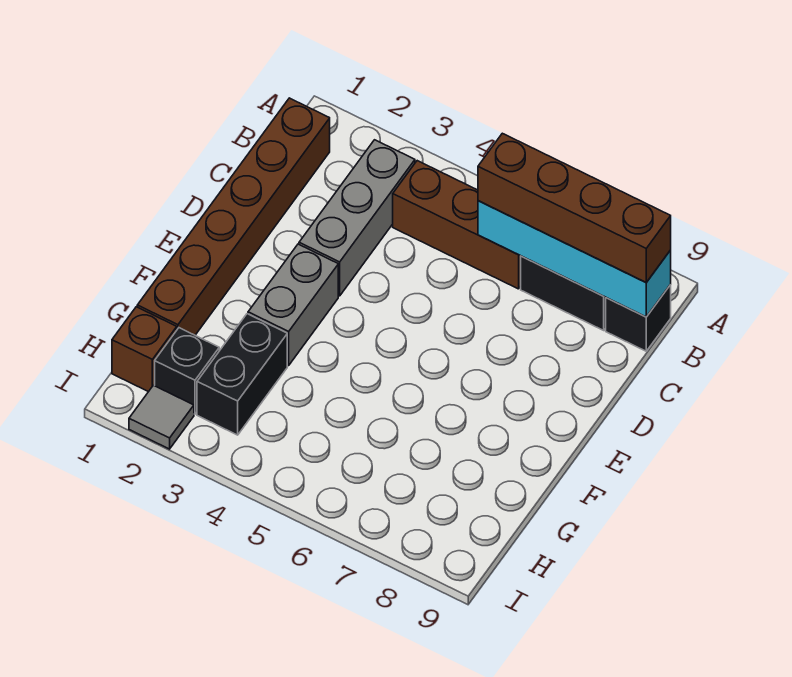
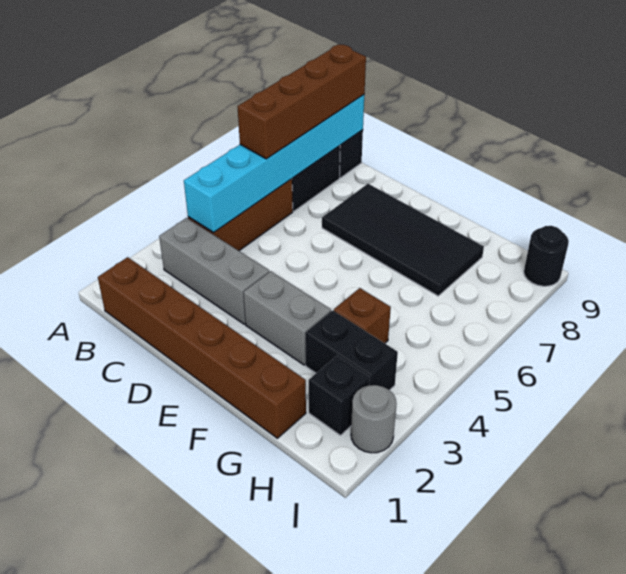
cyan brick B6:B9 level 2 -> cyan brick B4:B9 level 2
none -> black tile D7:G8 level 1
brown brick H1 level 1 -> brown brick G4 level 1
grey tile I2 level 1 -> grey round brick I2 level 1
none -> black round brick I9 level 1

